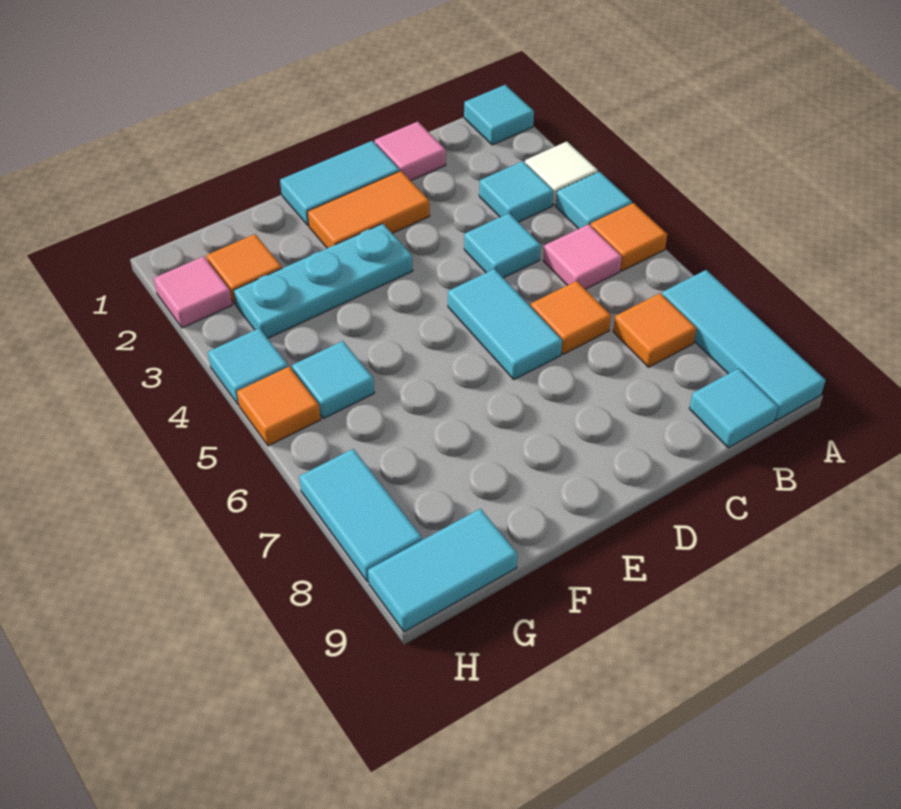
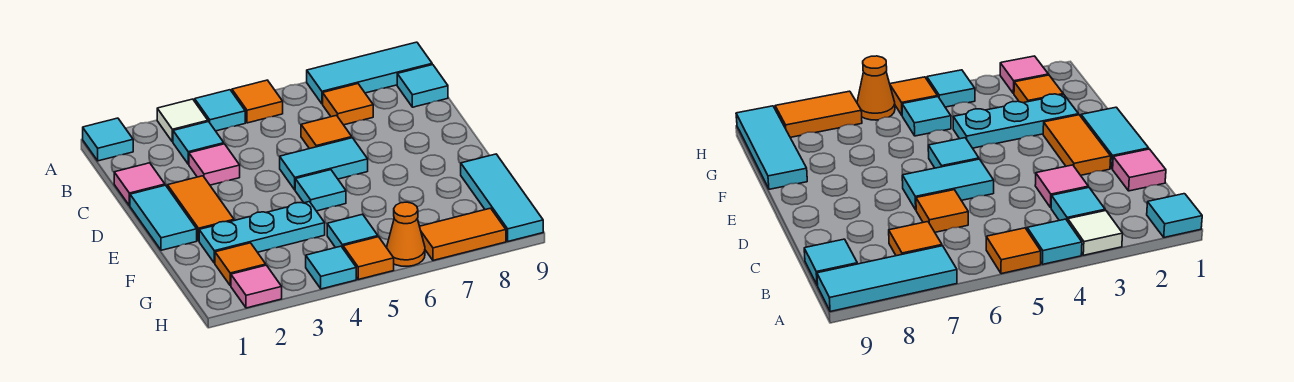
pink tile B5 level 1 -> pink tile C3 level 1
cyan tile C4 level 1 -> cyan tile E5 level 1
cyan plate E3:G3 level 1 -> cyan plate F2:F4 level 1
cyan tile G9:H9 level 1 -> cyan tile F9:H9 level 1
none -> orange cone H6 level 1
cyan tile H7:H8 level 1 -> orange tile H7:H8 level 1

